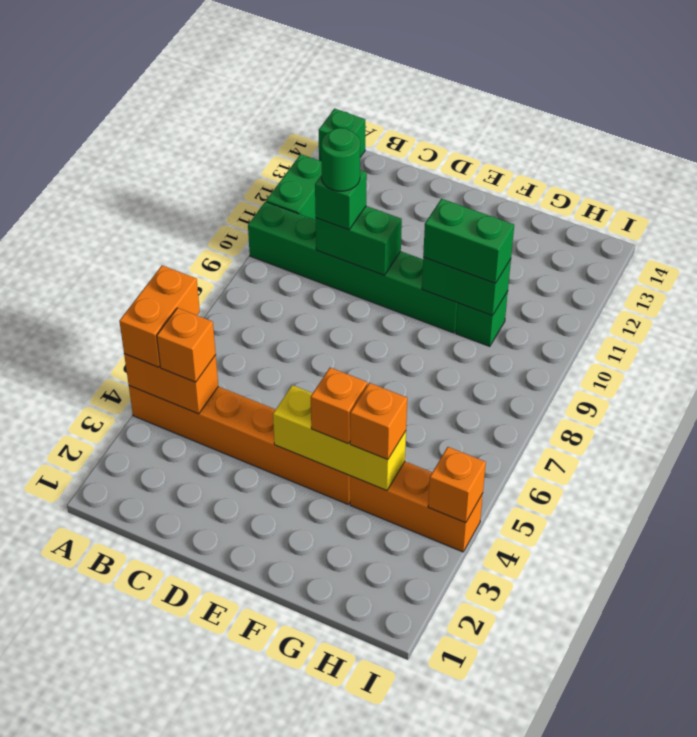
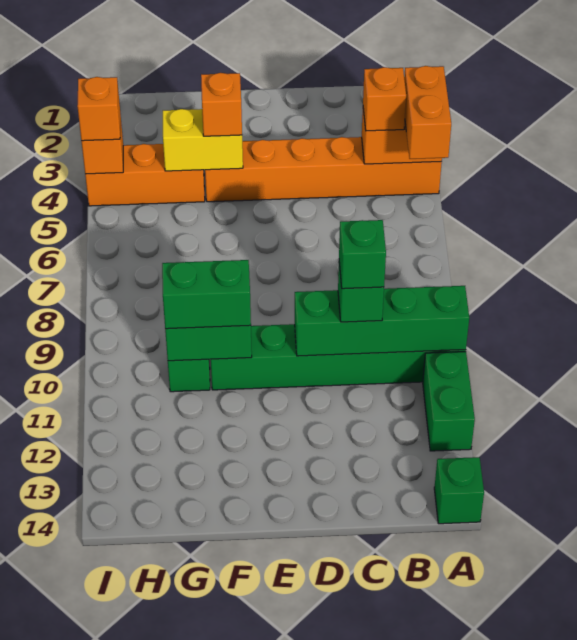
green brick C10:D10 level 2 -> green brick A10:D10 level 2
green round brick C10 level 4 -> green brick C10 level 4
yellow brick E4:G4 level 2 -> yellow brick F4:G4 level 2
orange brick G4 level 3 -> orange brick I4 level 3

